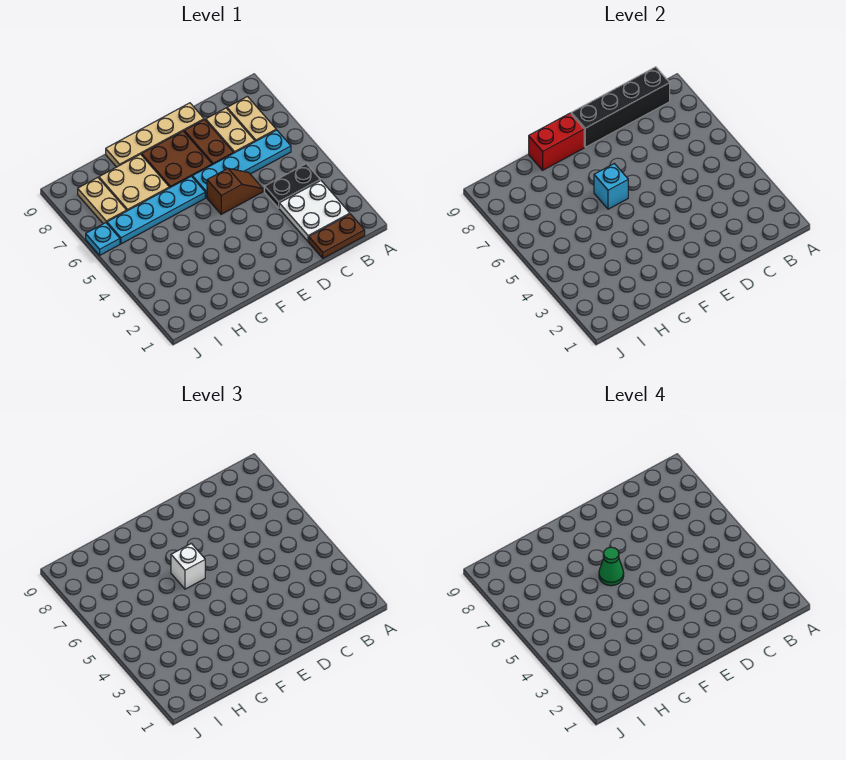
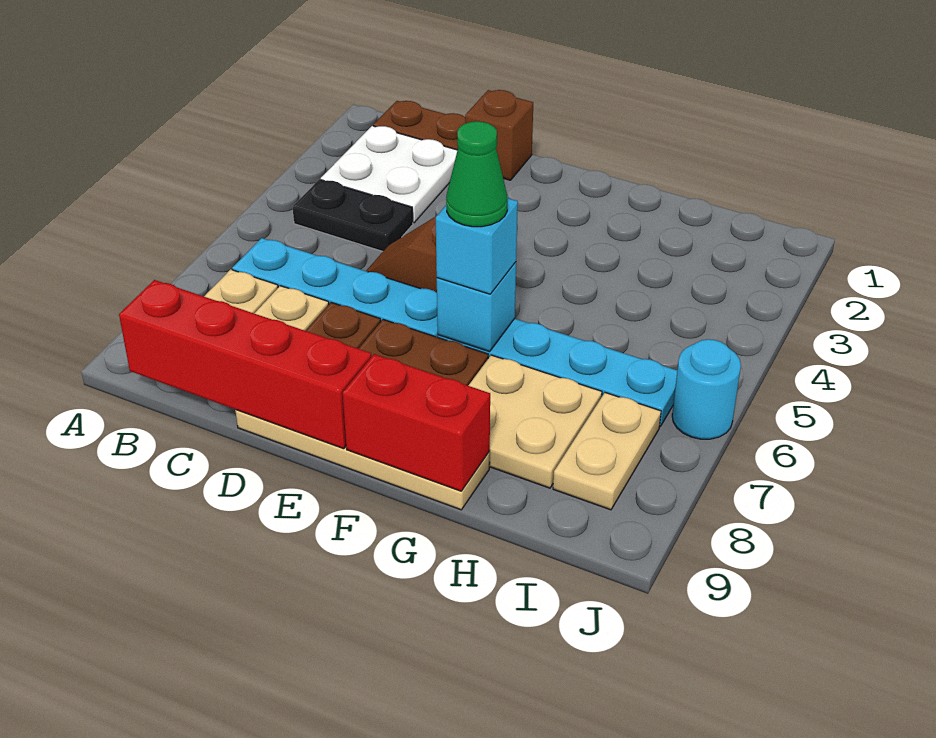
black brick B9:E9 level 2 -> red brick B9:E9 level 2
none -> brown brick D1 level 1
white brick F6 level 3 -> cyan brick F6 level 3
cyan plate J6 level 1 -> cyan round brick J6 level 1

